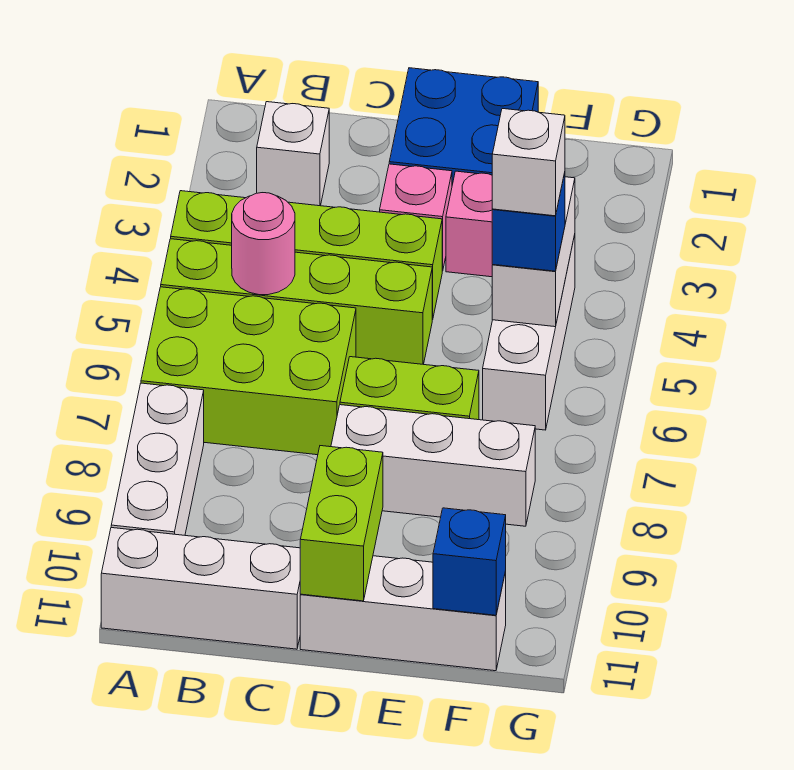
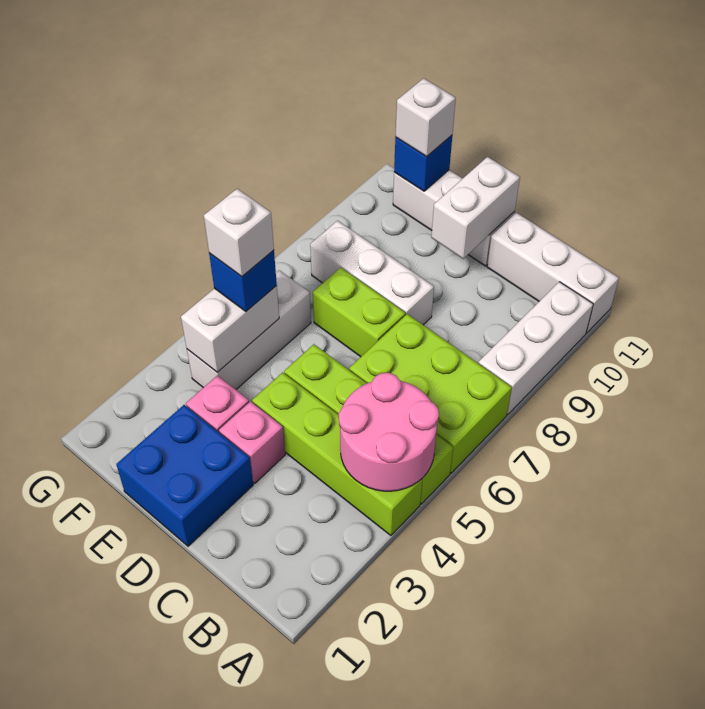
white brick B2 level 1 -> white brick F11 level 3
pink round brick B5 level 2 -> pink round brick A4:B5 level 2
lime brick D10:D11 level 2 -> white brick D10:D11 level 2

